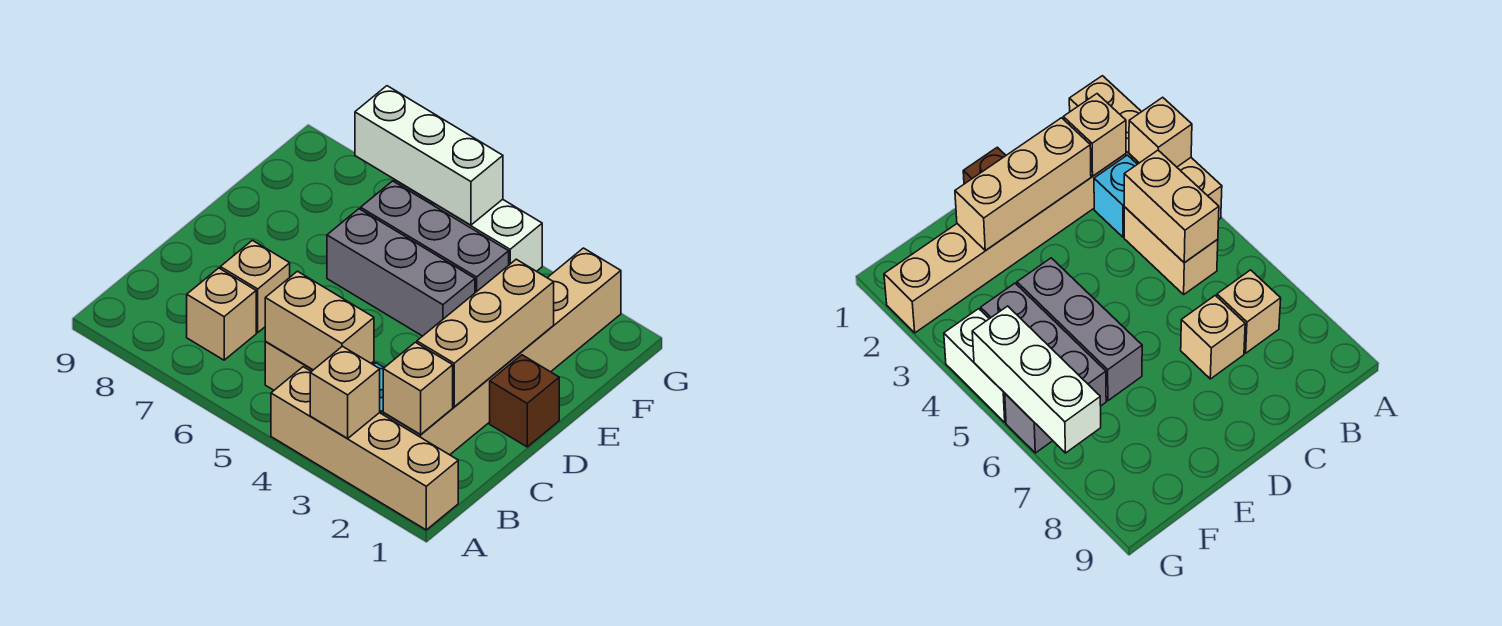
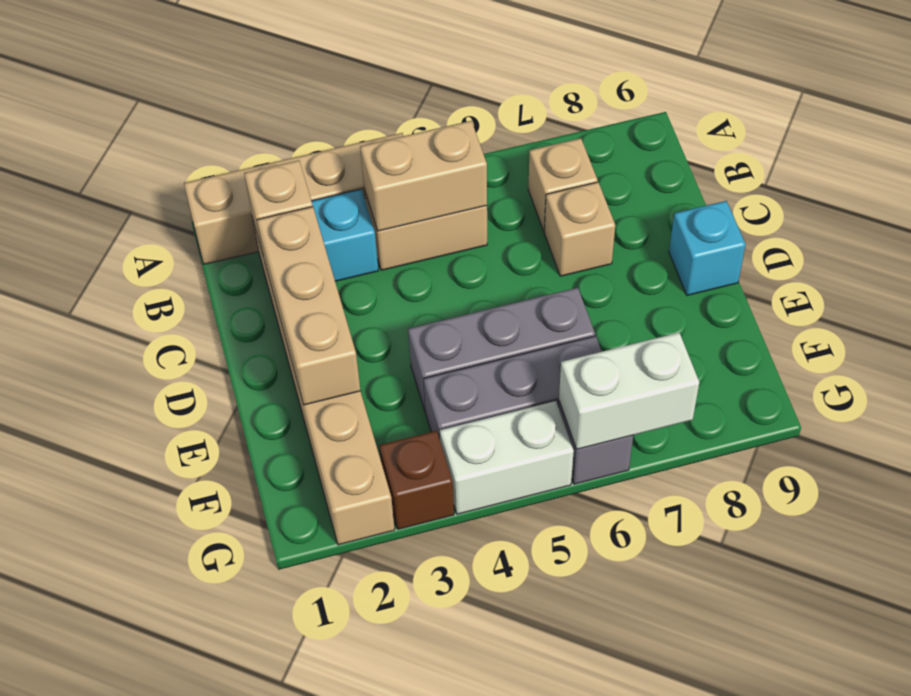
tan brick A3 level 2 -> none
brown brick D1 level 1 -> brown brick G3 level 1
none -> cyan brick D9 level 1
white brick G5:G7 level 2 -> white brick G6:G7 level 2

